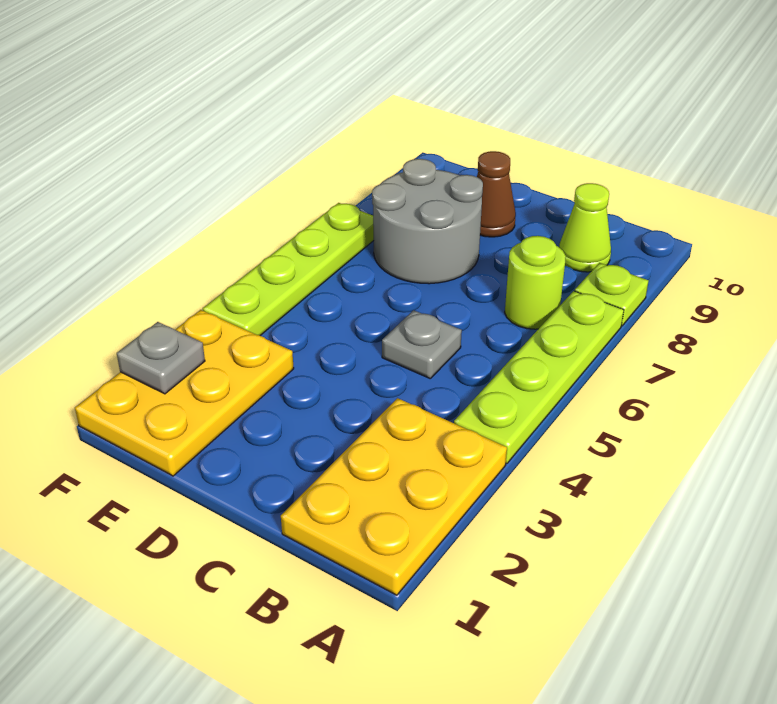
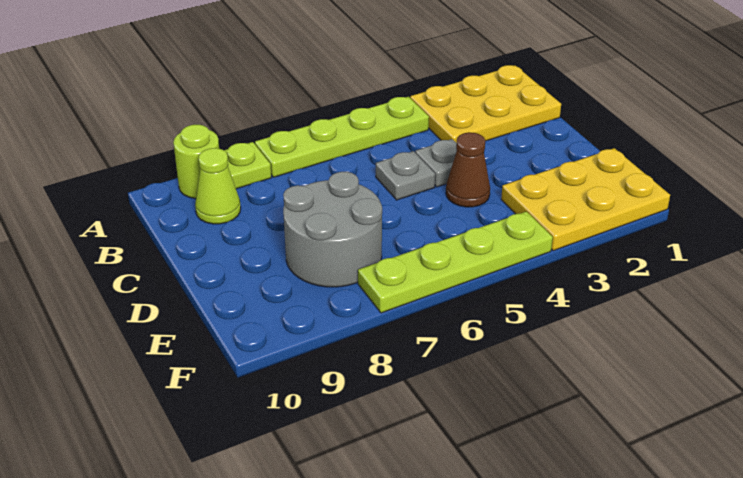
lime round brick B7 level 1 -> lime round brick A9 level 1
brown cone D9 level 1 -> brown cone D4 level 1
grey plate F2 level 2 -> grey plate C4 level 1

